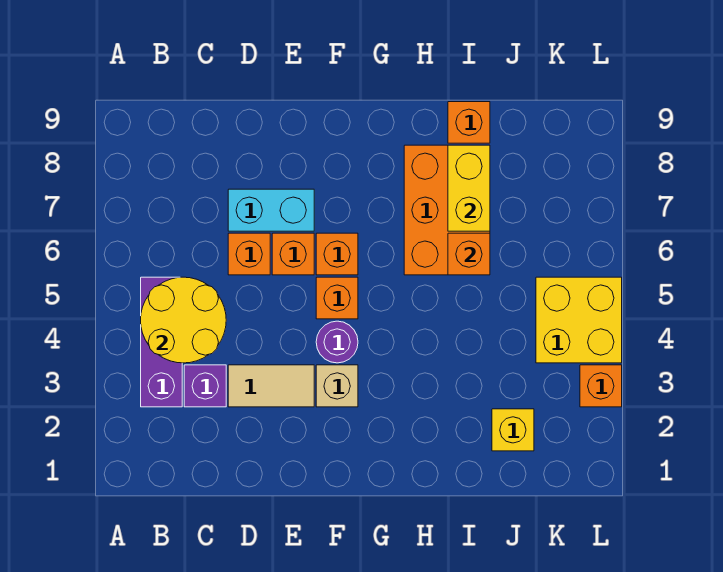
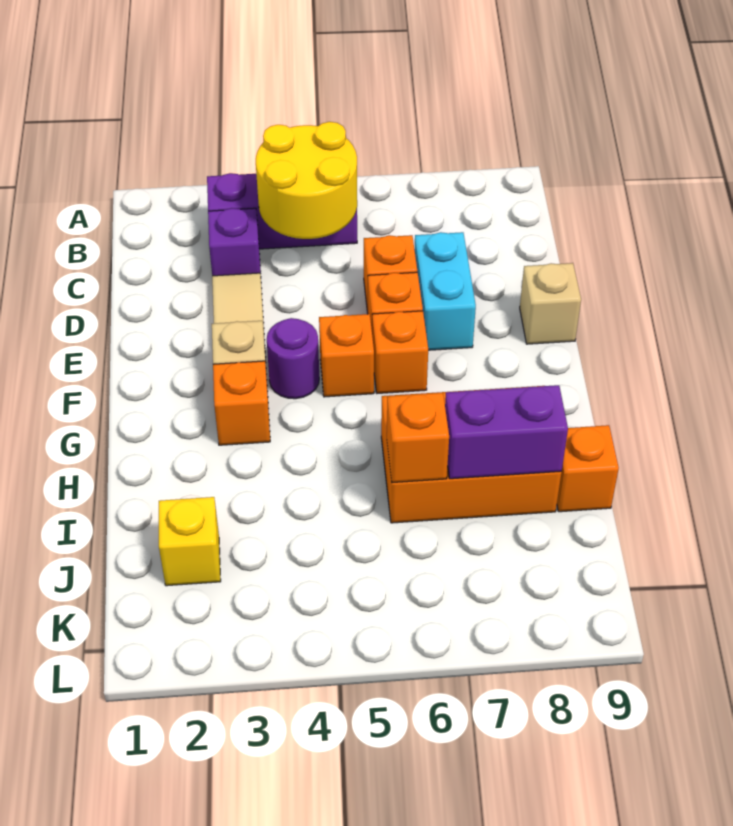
none -> tan brick E9 level 1
yellow brick I7:I8 level 2 -> purple brick I7:I8 level 2
yellow brick K4:L5 level 1 -> none
orange brick L3 level 1 -> orange brick G3 level 1

